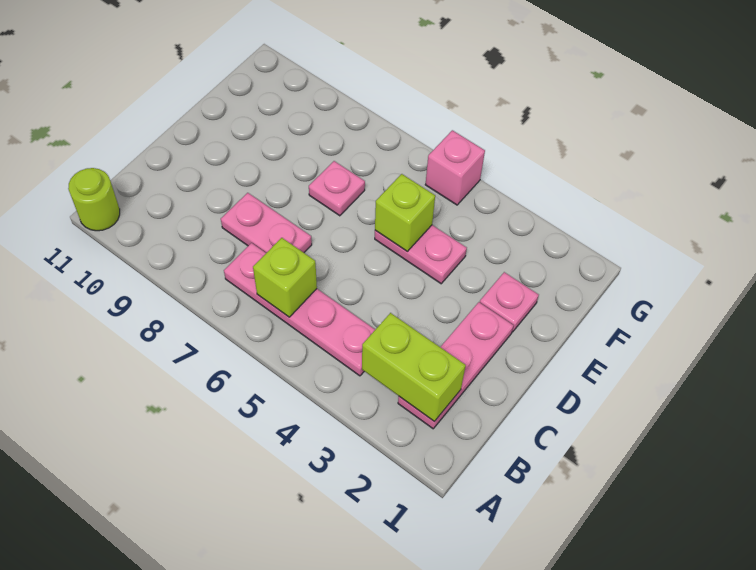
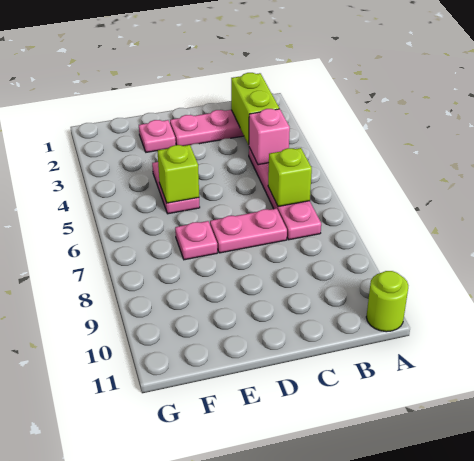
pink plate C7:C8 level 1 -> pink plate C7:D7 level 1
pink brick G5 level 1 -> pink brick B4 level 2

